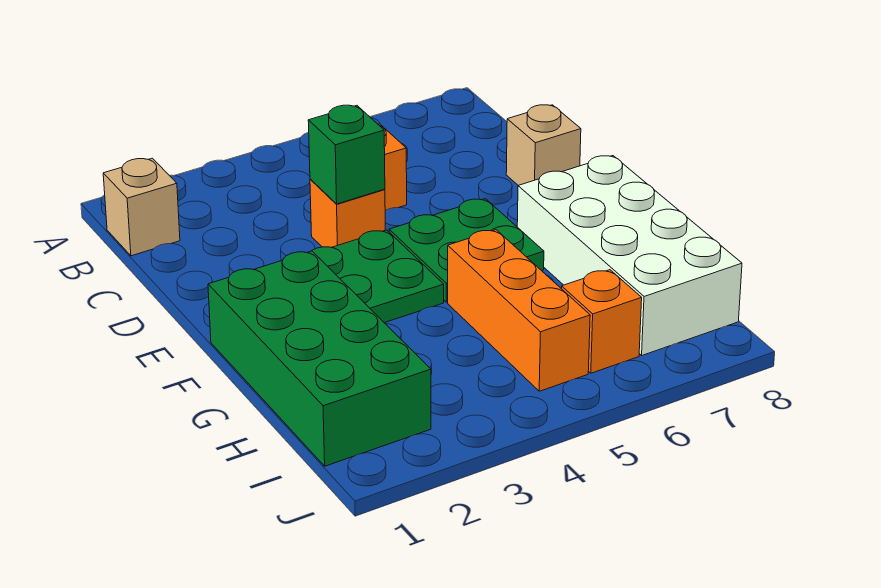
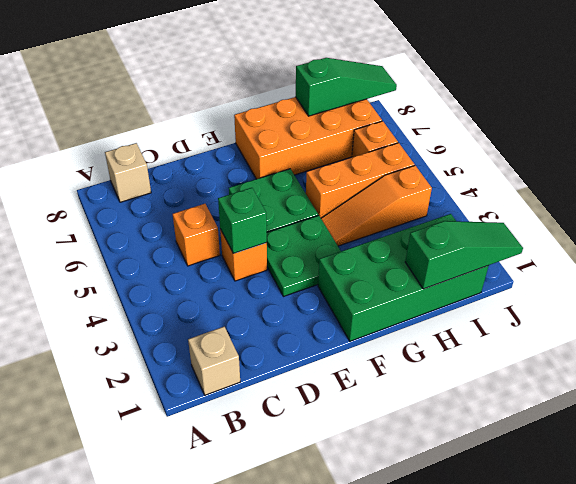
tan brick D8 level 1 -> tan brick B8 level 1
white brick F7:I8 level 1 -> orange brick F7:I8 level 1
none -> orange slope G4:I4 level 1 top I
none -> green slope H1:J1 level 2 top H
none -> green slope H8:J8 level 2 top H

